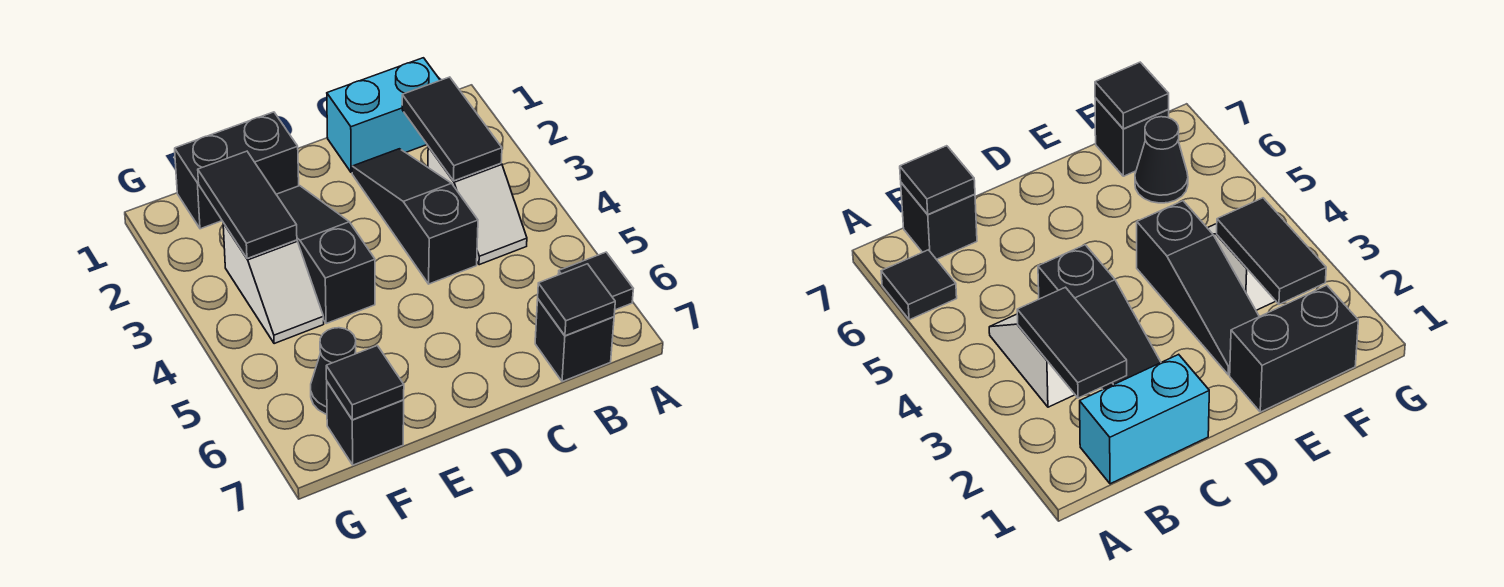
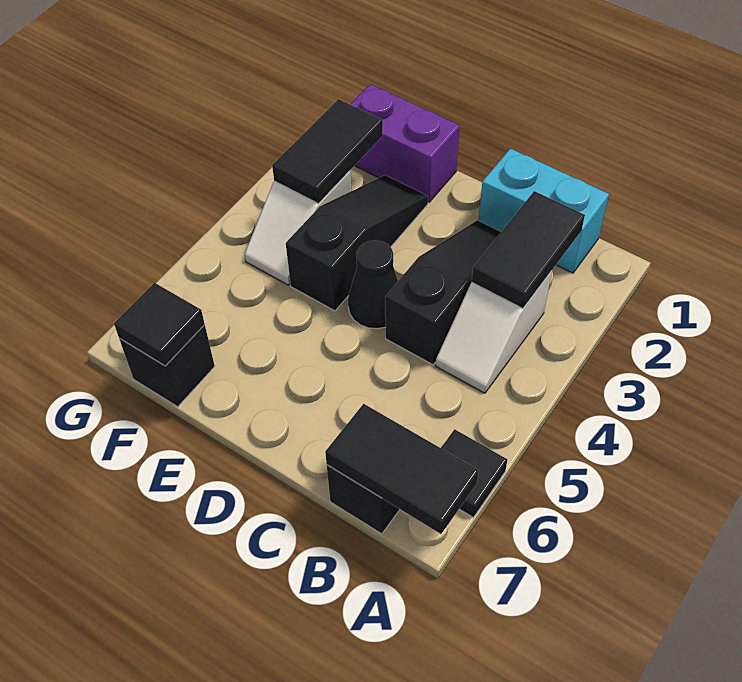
black tile B7 level 2 -> black tile A7:B7 level 2
black brick E1:F1 level 1 -> purple brick E1:F1 level 1
black cone F6 level 1 -> black cone D4 level 1

